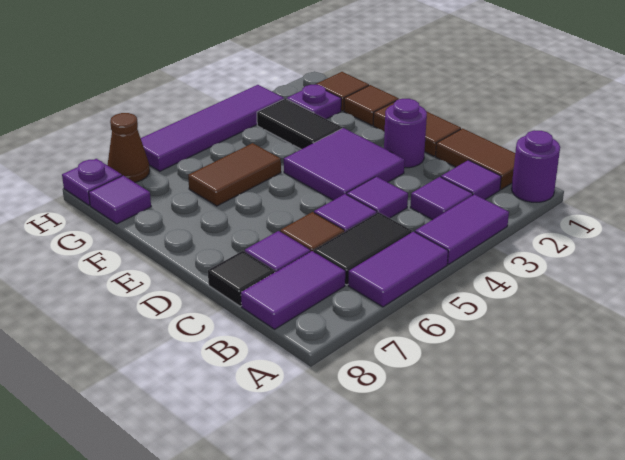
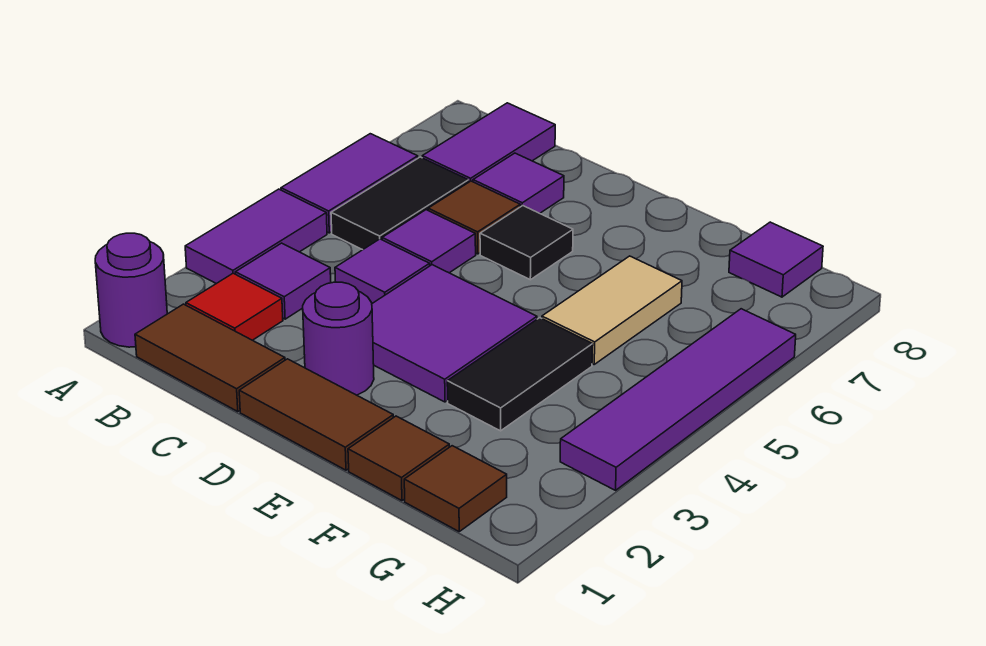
purple tile B2 level 1 -> red tile B2 level 1
black tile C8 level 1 -> black tile D6 level 1
black tile F3:G3 level 1 -> black tile F3:F4 level 1
brown tile F5:F6 level 1 -> tan tile F5:F6 level 1
purple plate G2 level 1 -> none
brown cone H7 level 1 -> none
purple plate H8 level 1 -> none

